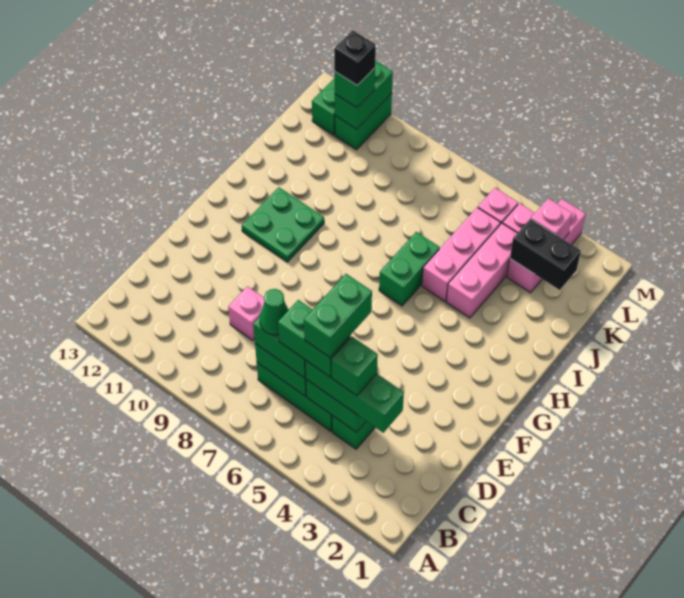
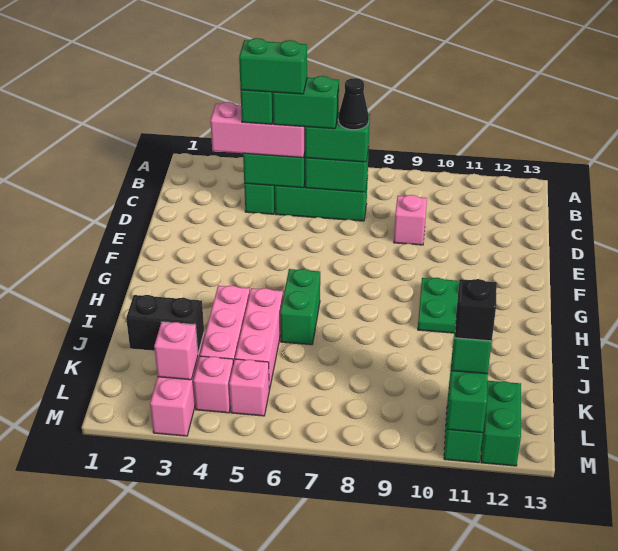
green brick C3:C5 level 3 -> pink brick C3:C5 level 3
green brick C5:D5 level 5 -> green brick C4:C5 level 5
green cone C7 level 4 -> black cone C7 level 4

